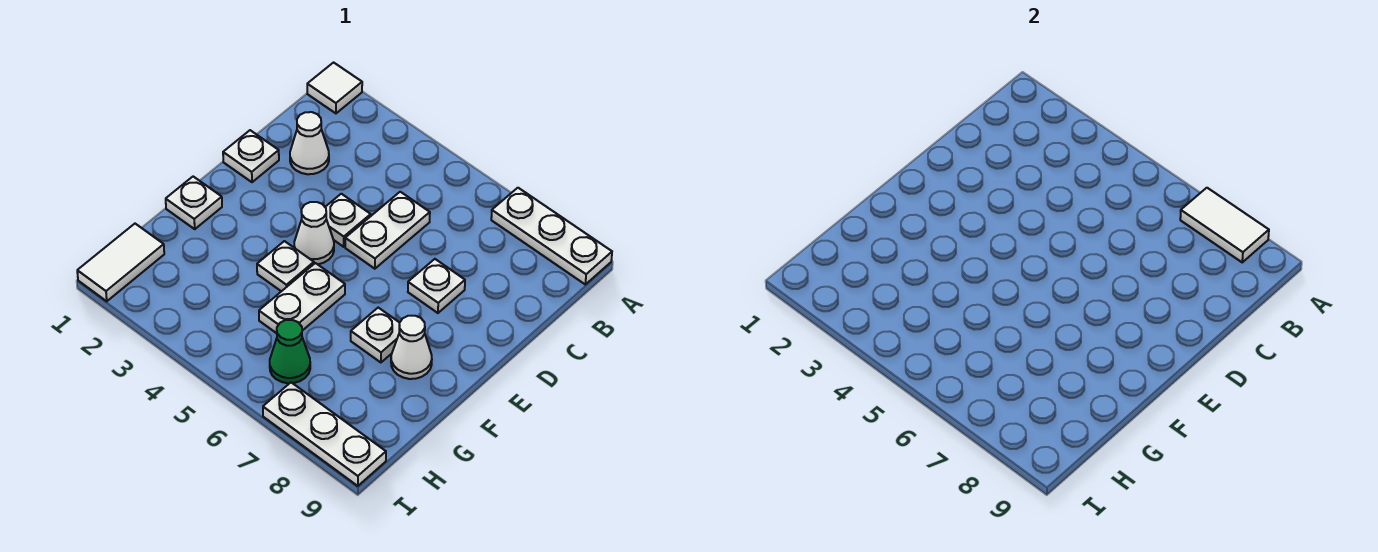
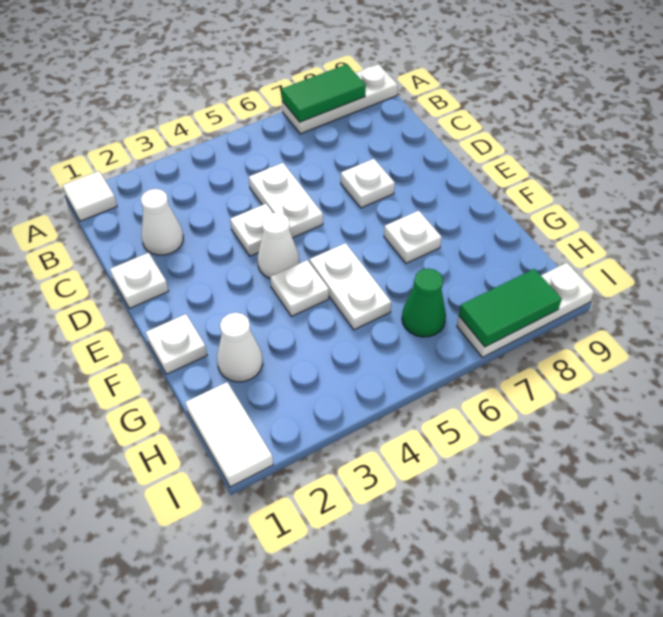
white tile A7:A8 level 2 -> green tile A7:A8 level 2
white cone F8 level 1 -> white cone G2 level 1
none -> green tile I7:I8 level 2

